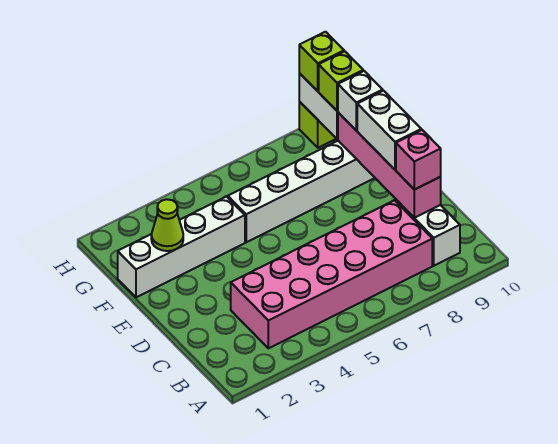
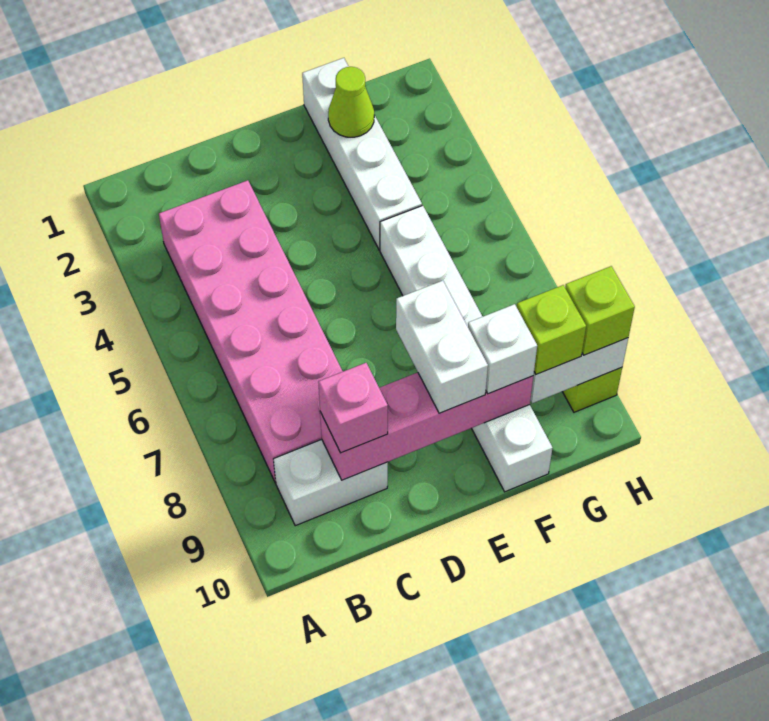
white brick D9:E9 level 3 -> white brick E8:E9 level 3

